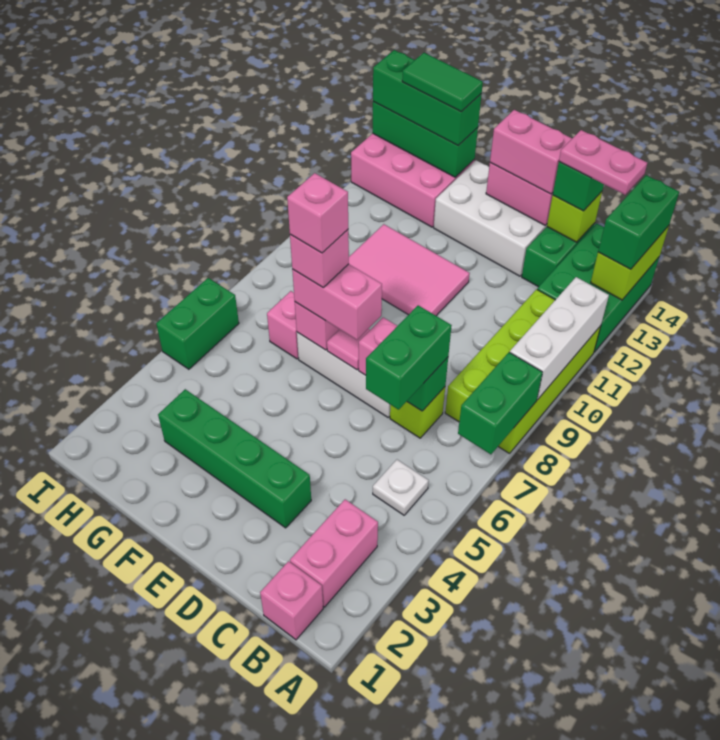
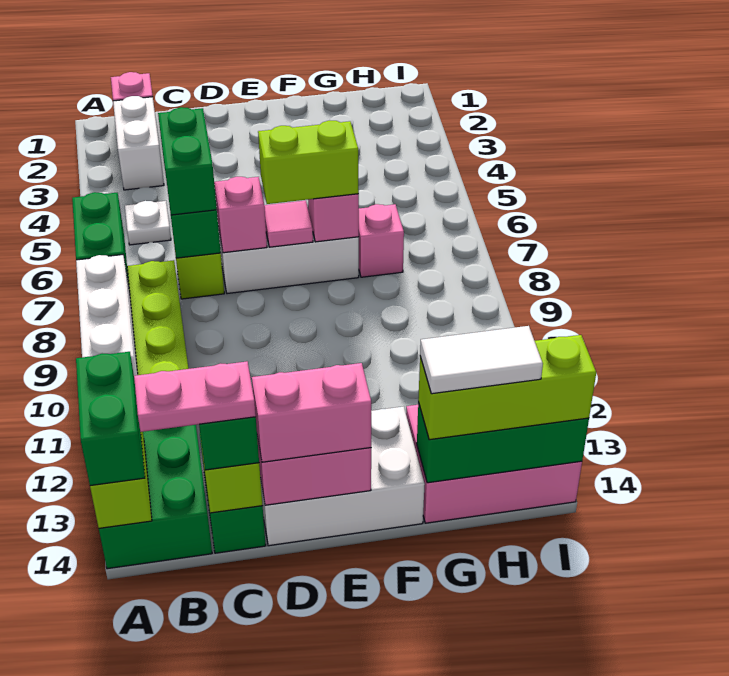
pink brick B2:B3 level 1 -> white brick B2:B3 level 1
green brick D3:G3 level 1 -> none
pink brick E7:F7 level 3 -> lime brick E7:F7 level 3
pink tile E10:G11 level 1 -> none
pink brick F7 level 4 -> none
pink brick F7 level 5 -> none
green brick G14:I14 level 3 -> lime brick G14:I14 level 3
green tile G14:H14 level 4 -> white tile G14:H14 level 4
green brick I5:I6 level 1 -> none

